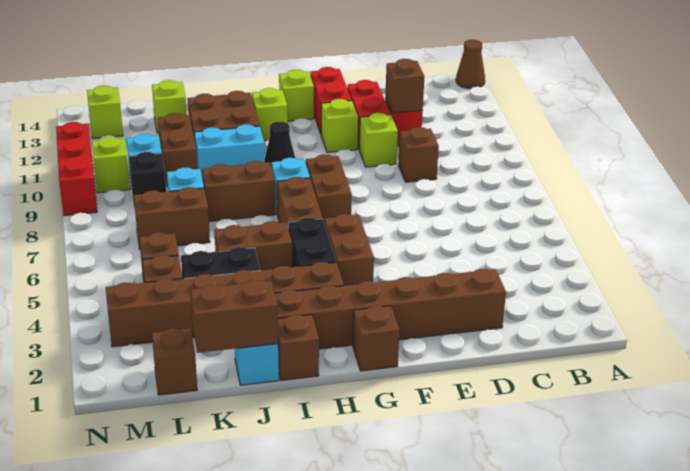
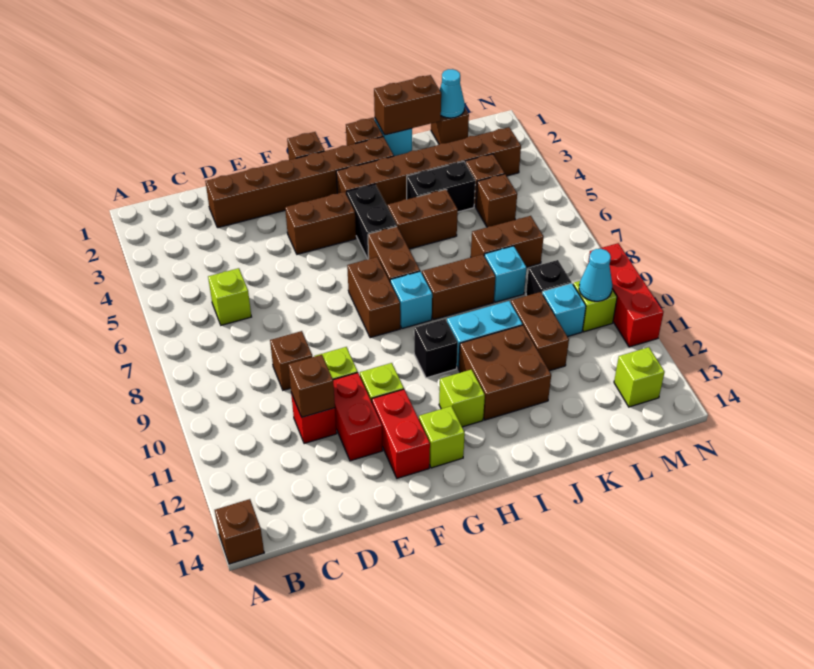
brown cone A14 level 1 -> brown brick A14 level 1
brown brick G4:G5 level 1 -> brown brick F4:G4 level 1
black cone H10 level 1 -> black brick H10 level 1
lime brick K13 level 1 -> lime brick C6 level 1
none -> cyan cone L1 level 2
none -> cyan cone M10 level 2

